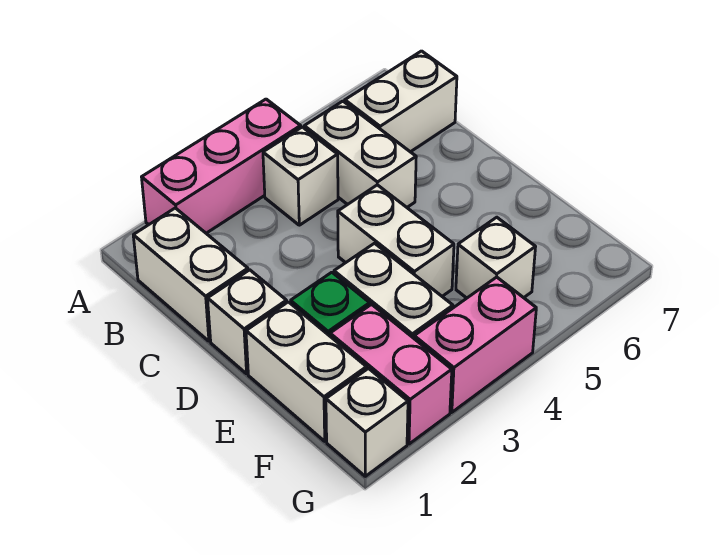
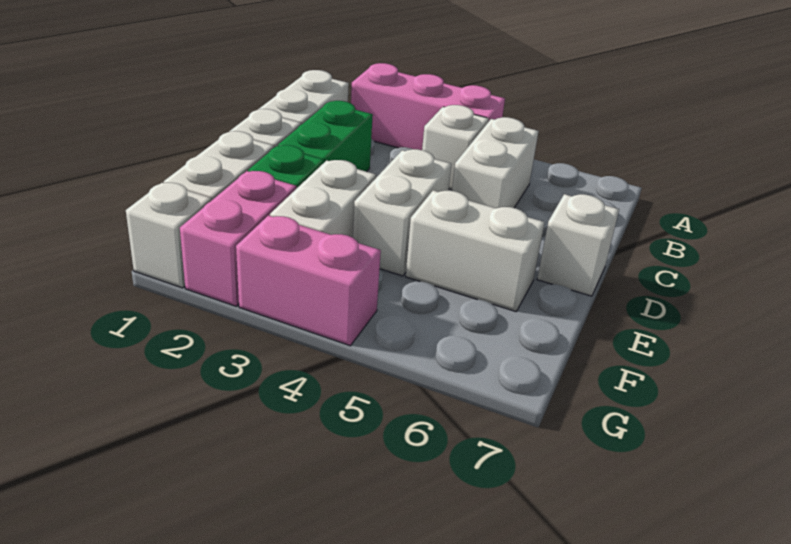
white brick B6:B7 level 1 -> white brick E5:E6 level 1
none -> green brick C2:D2 level 1
white brick F5 level 1 -> white brick D7 level 1

